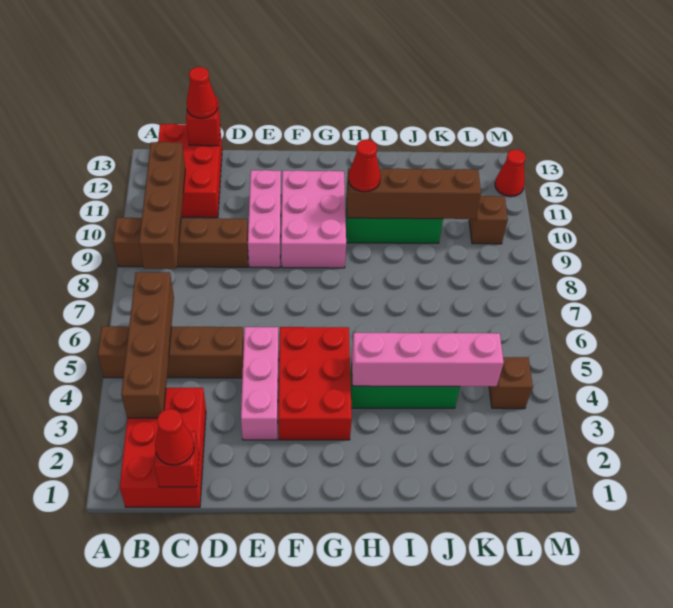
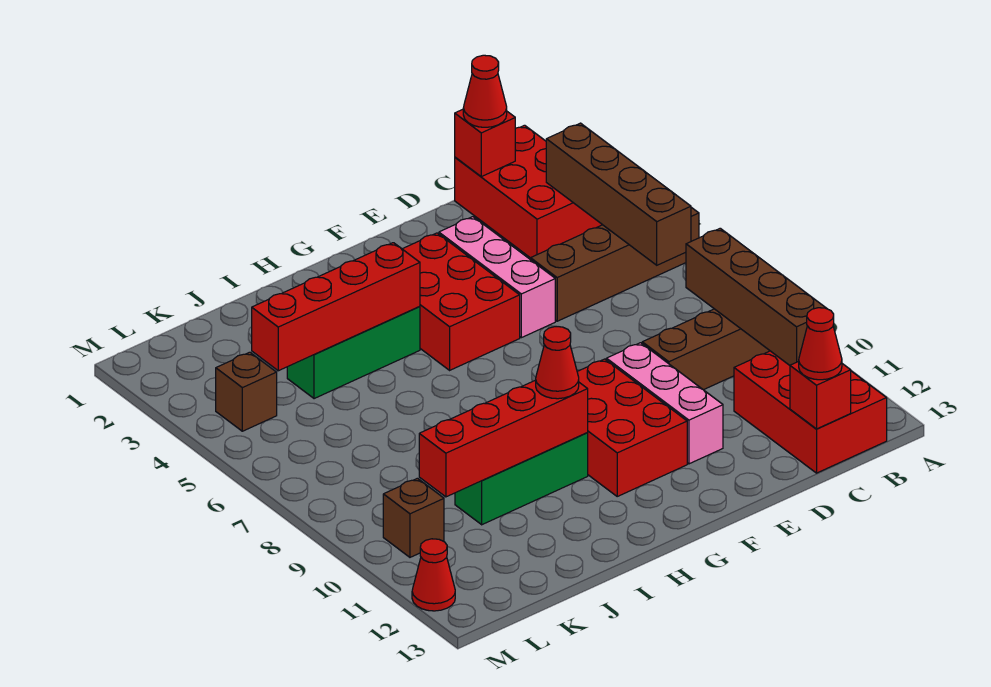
pink brick F9:G11 level 1 -> red brick F9:G11 level 1
pink brick H4:K4 level 2 -> red brick H4:K4 level 2
brown brick H10:K10 level 2 -> red brick H10:K10 level 2

